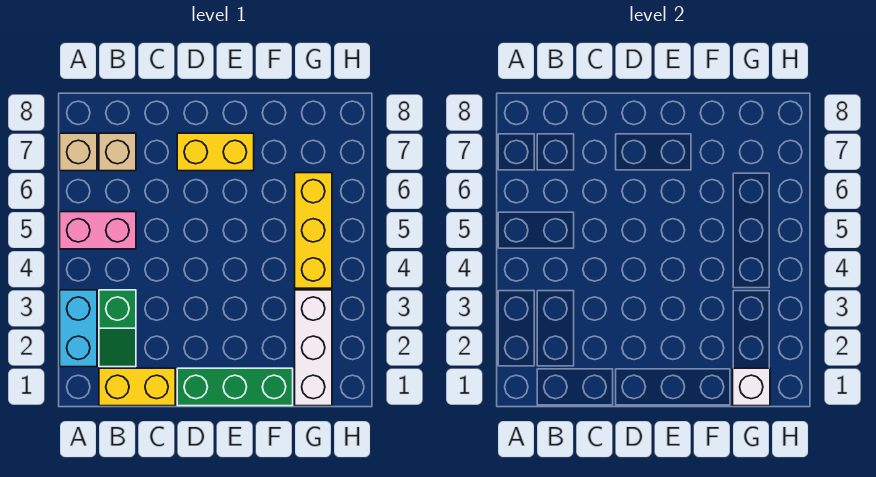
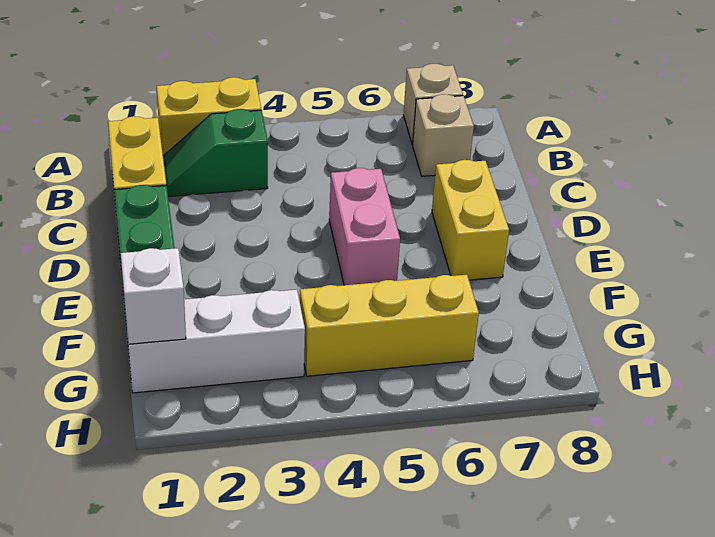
cyan brick A2:A3 level 1 -> yellow brick A2:A3 level 1
pink brick A5:B5 level 1 -> pink brick D5:E5 level 1

